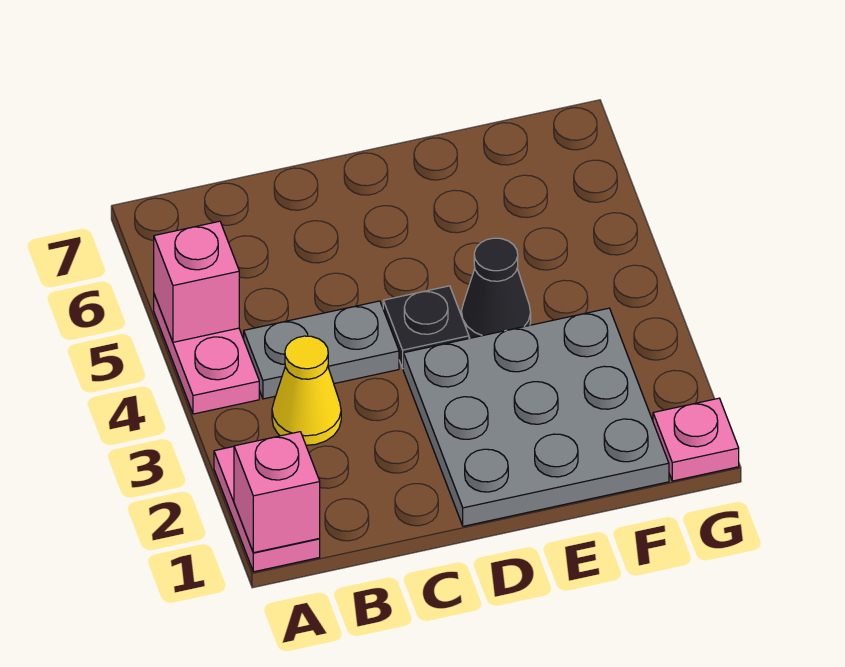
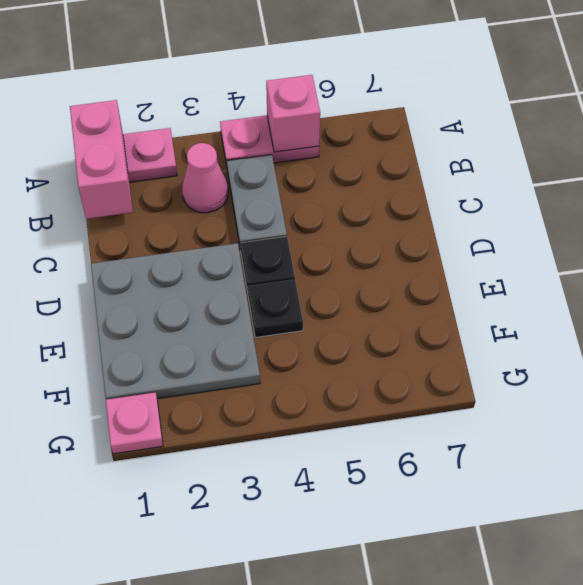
pink brick A1 level 2 -> pink brick A1:B1 level 2
yellow cone B3 level 1 -> pink cone B3 level 1
black cone E4 level 1 -> black plate E4 level 1

